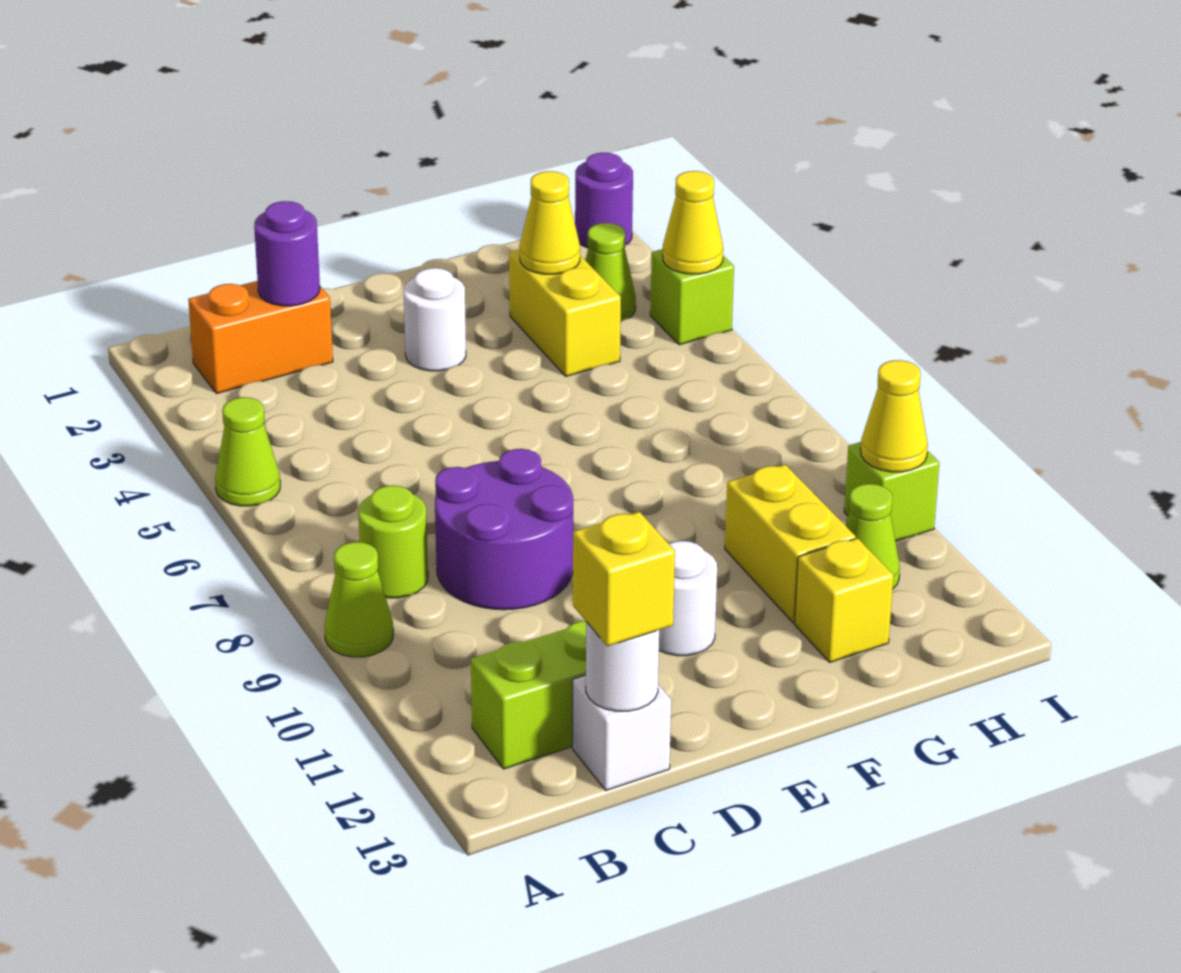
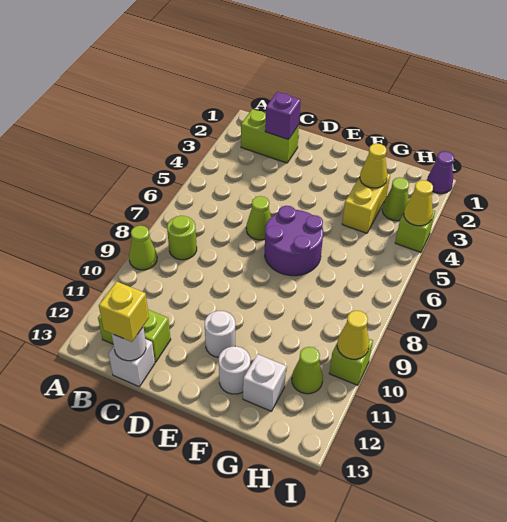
lime cone A5 level 1 -> lime cone D6 level 1
orange brick B2:C2 level 1 -> lime brick B2:C2 level 1
purple round brick C2 level 2 -> purple brick C2 level 2
purple round brick C8:D9 level 1 -> purple round brick E6:F7 level 1
white round brick E3 level 1 -> white round brick F12 level 1
yellow brick G10:G11 level 1 -> none
yellow brick G12 level 1 -> white brick G12 level 1
purple round brick I1 level 1 -> purple cone I1 level 1

